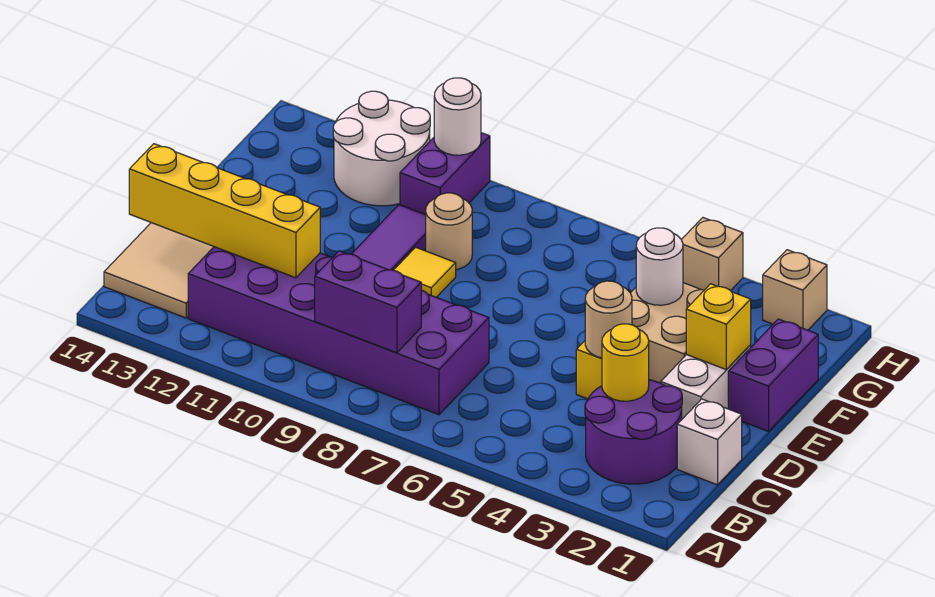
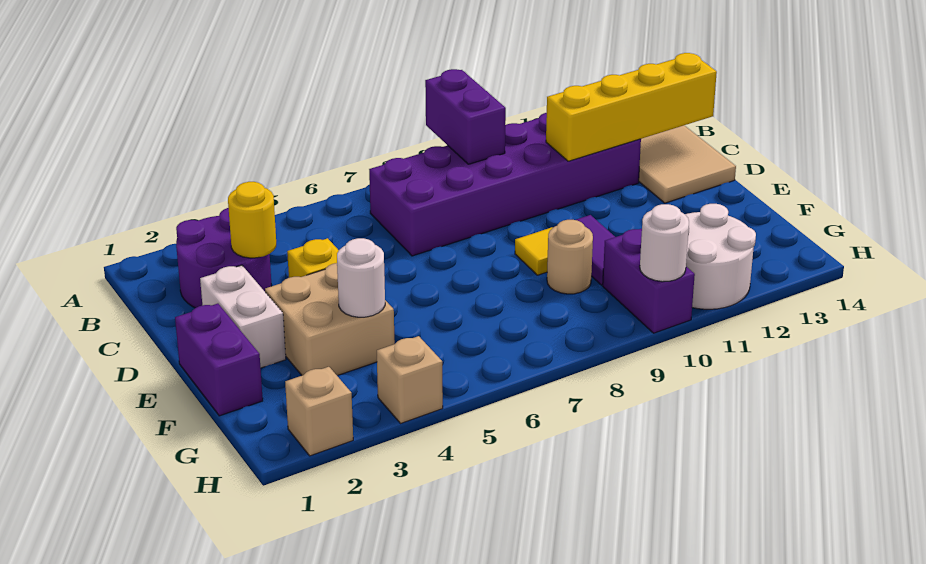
purple brick B8:B9 level 2 -> purple brick A9:B9 level 2
white brick C1 level 1 -> none
tan round brick D4 level 2 -> none
yellow brick E2 level 2 -> none

